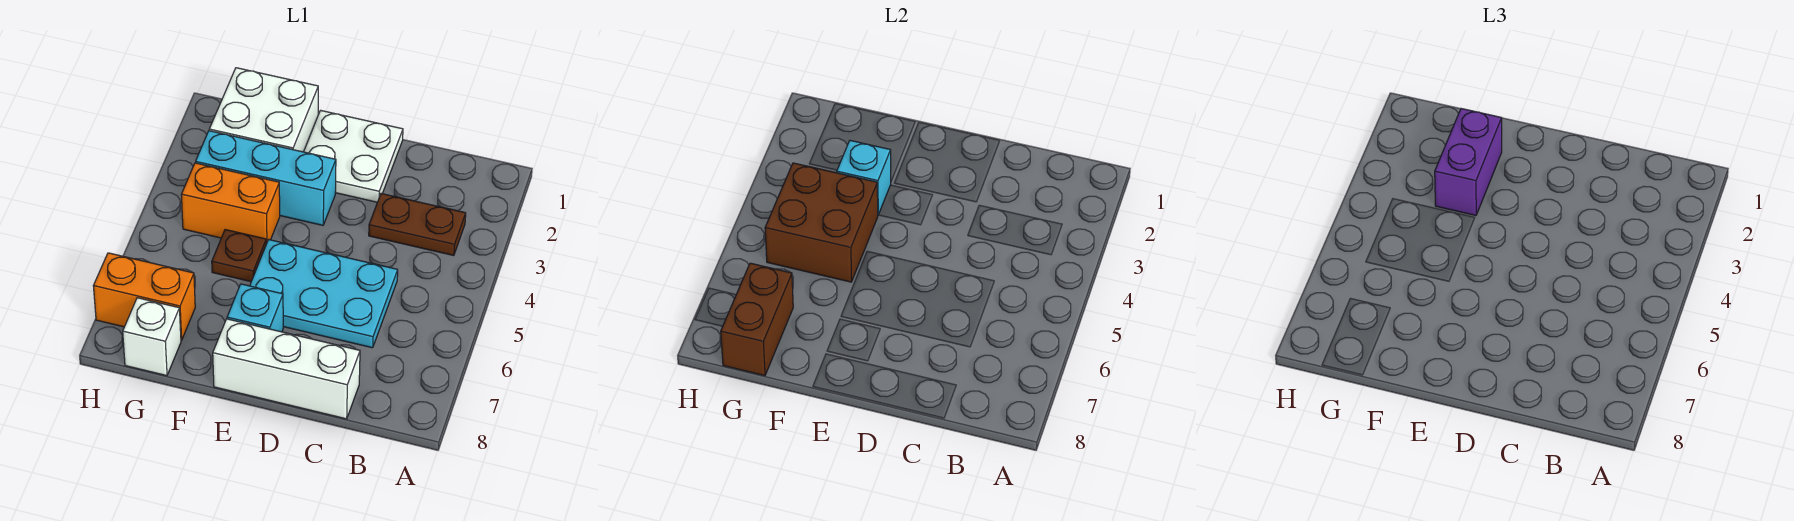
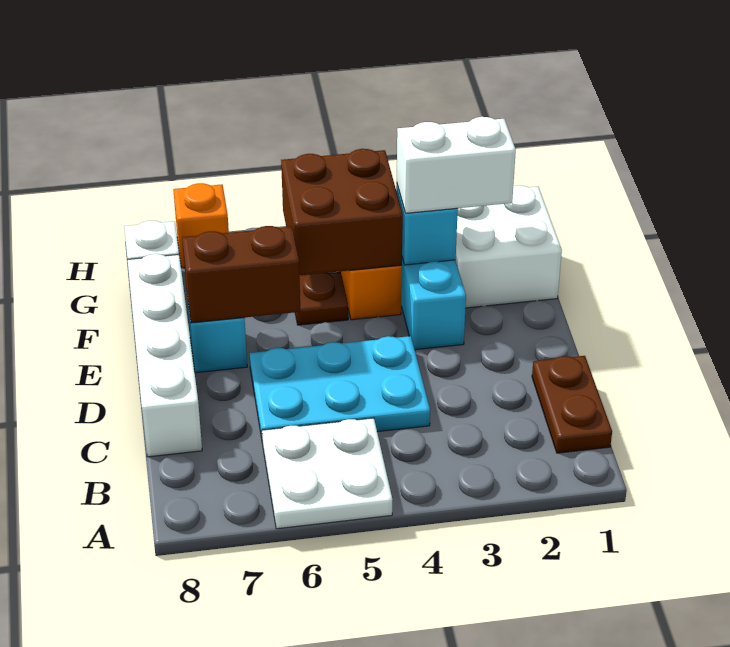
brown plate B3:C3 level 1 -> brown plate B1:C1 level 1
cyan plate C5:E6 level 1 -> cyan plate C4:D6 level 1
white brick C8:E8 level 1 -> white brick C8:F8 level 1
white plate D1:E2 level 1 -> white plate A5:B6 level 1
purple brick F2:F3 level 3 -> white brick F2:F3 level 3
orange brick G7:H7 level 1 -> orange brick H7 level 1
brown brick G7:G8 level 2 -> brown brick E6:E7 level 2

